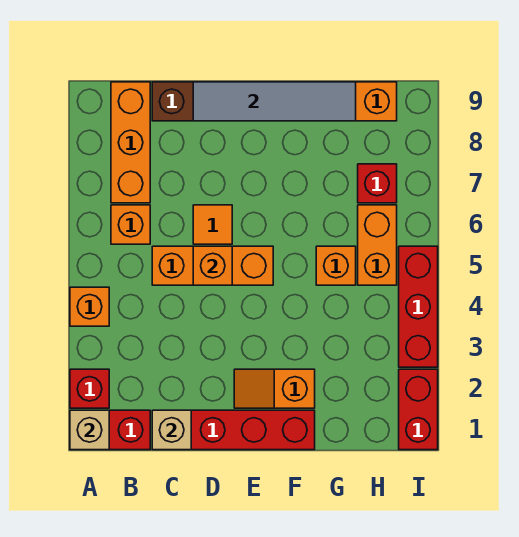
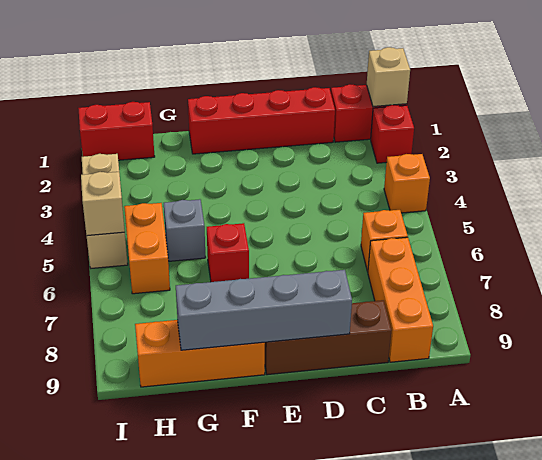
tan brick C1 level 2 -> tan brick I5 level 2
orange brick C5:E5 level 1 -> none
orange brick D5 level 2 -> none
orange tile D6 level 1 -> none
grey tile D9:G9 level 2 -> grey brick D9:G9 level 2
orange slope E2:F2 level 1 top F -> none
orange brick G5 level 1 -> grey brick G5 level 1
red brick H7 level 1 -> red brick F6 level 1
red brick I1:I2 level 1 -> red brick H1:I1 level 1
red brick I3:I5 level 1 -> tan brick I3:I5 level 1

